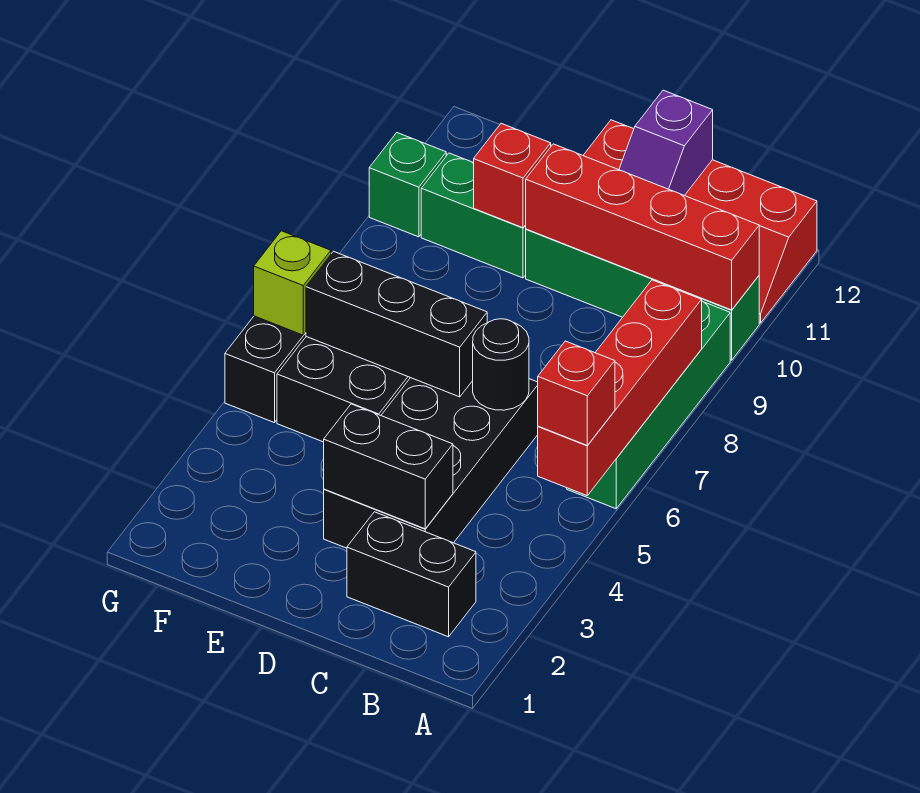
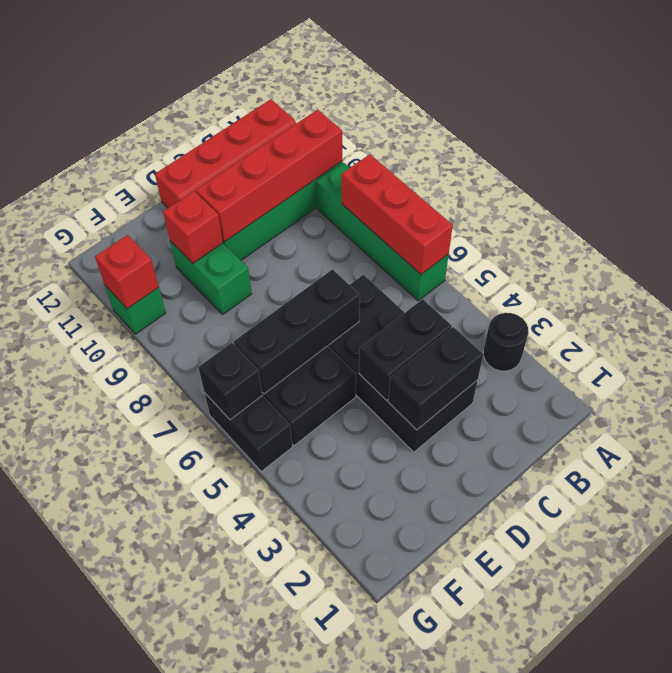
red brick A5:A8 level 2 -> red brick A6:A8 level 2
red brick A5 level 3 -> red brick G10 level 2
black brick B2:C2 level 1 -> black brick C4:D4 level 2
black round brick C6 level 2 -> black round brick A3 level 1
purple slope C11:C12 level 2 top 12 -> none
green brick E10:F10 level 1 -> green brick E9:E10 level 1
lime brick G6 level 2 -> black brick G6 level 2

